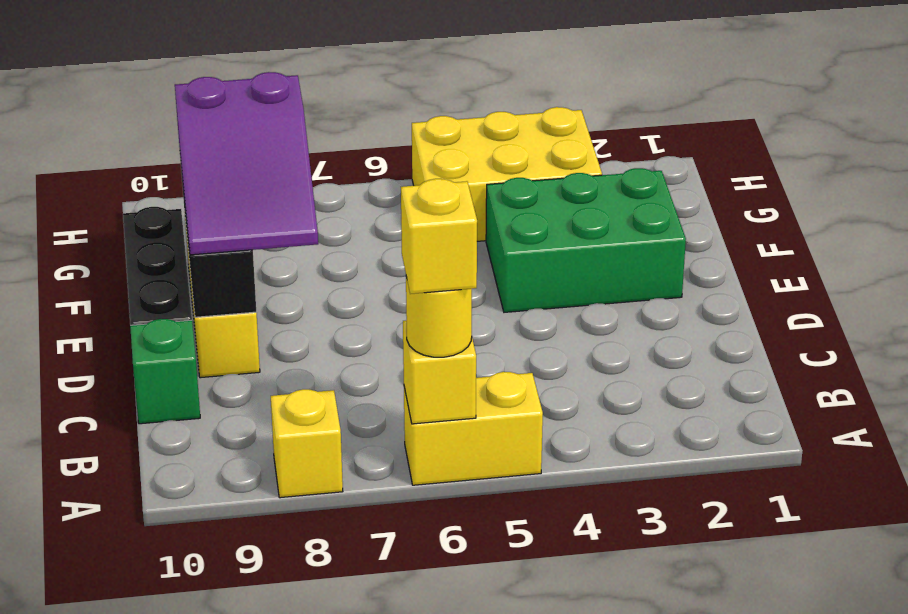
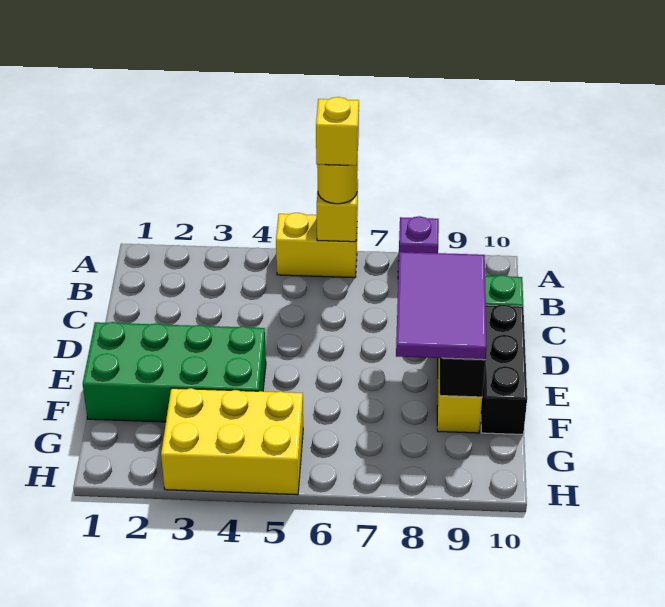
yellow brick A8 level 1 -> purple brick A8 level 1
purple slope D8:F9 level 3 top F -> purple tile D8:F9 level 3
green brick E2:F4 level 1 -> green brick E1:F4 level 1

